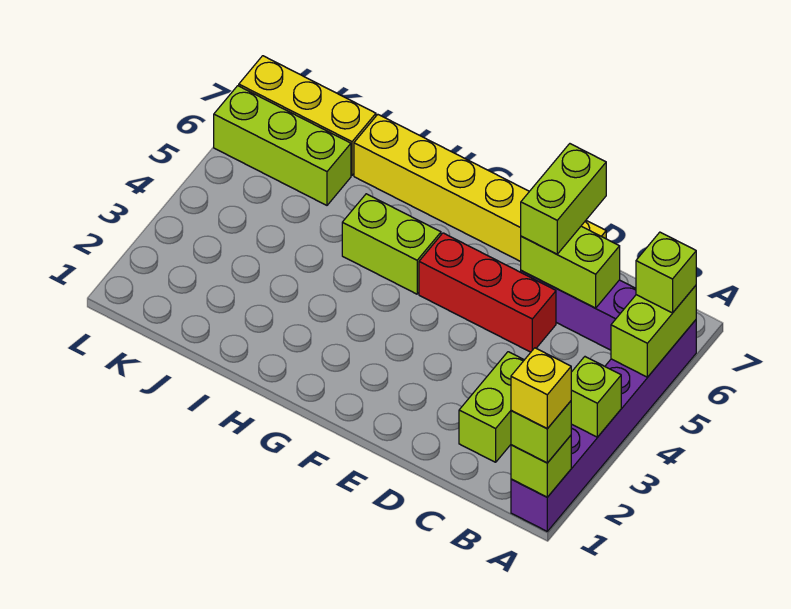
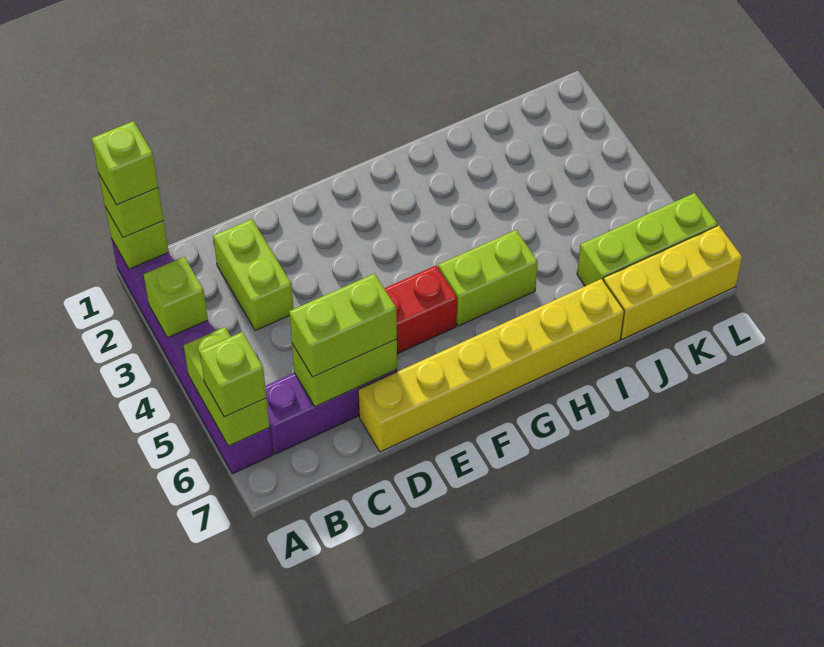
yellow brick A1 level 4 -> lime brick A1 level 4
lime brick D6:D7 level 3 -> lime brick C6:D6 level 3

